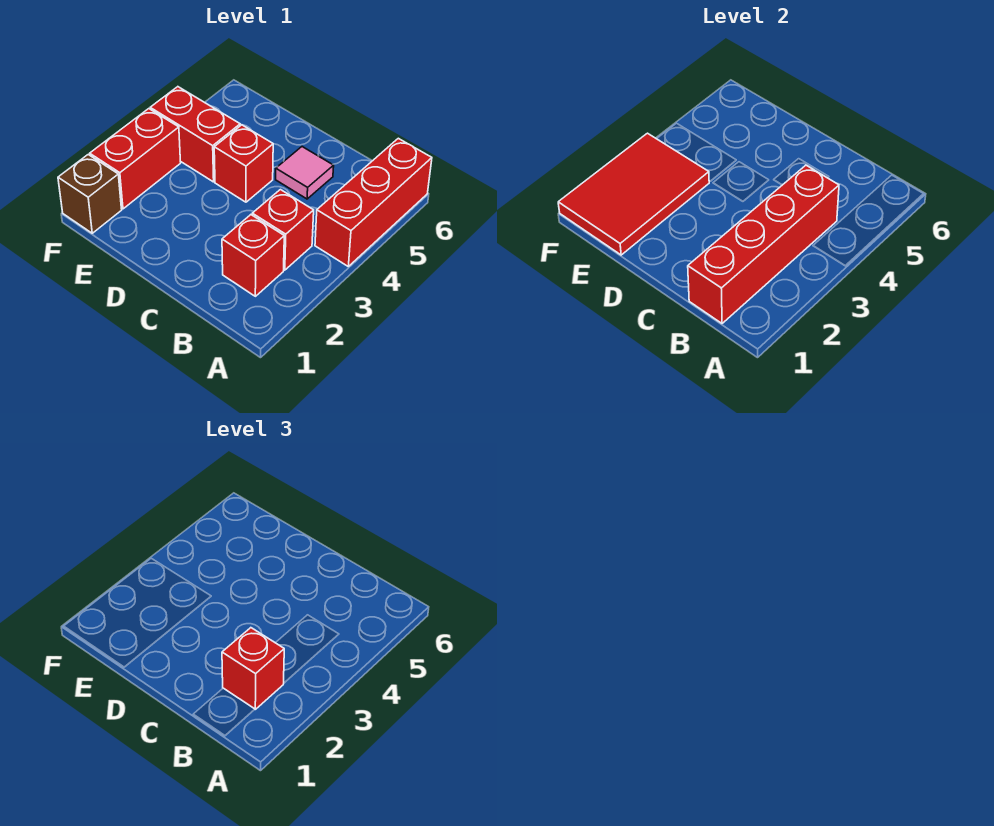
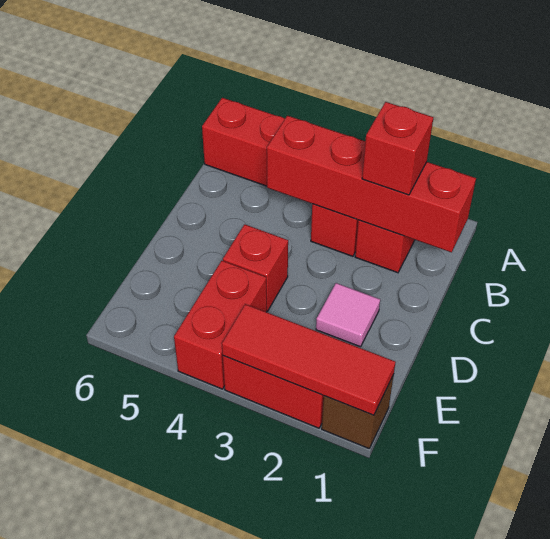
pink tile C5 level 1 -> pink tile D2 level 1
red tile E1:F3 level 2 -> red tile F1:F3 level 2

